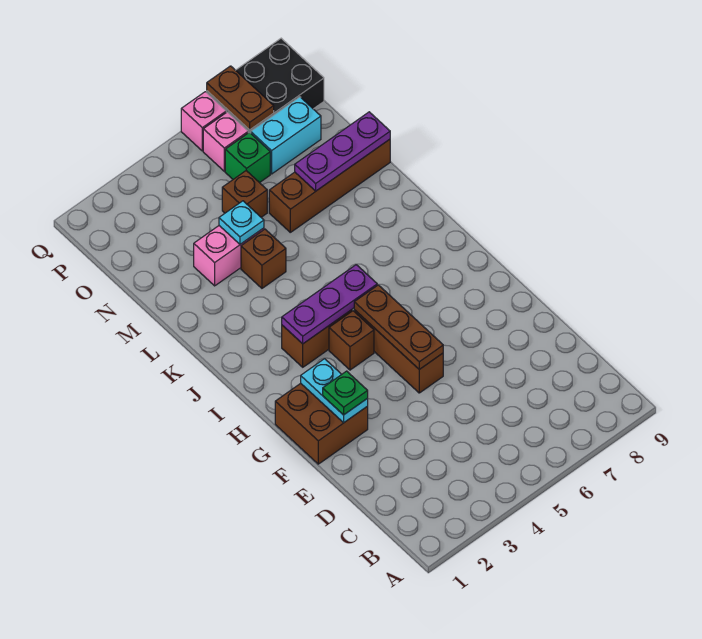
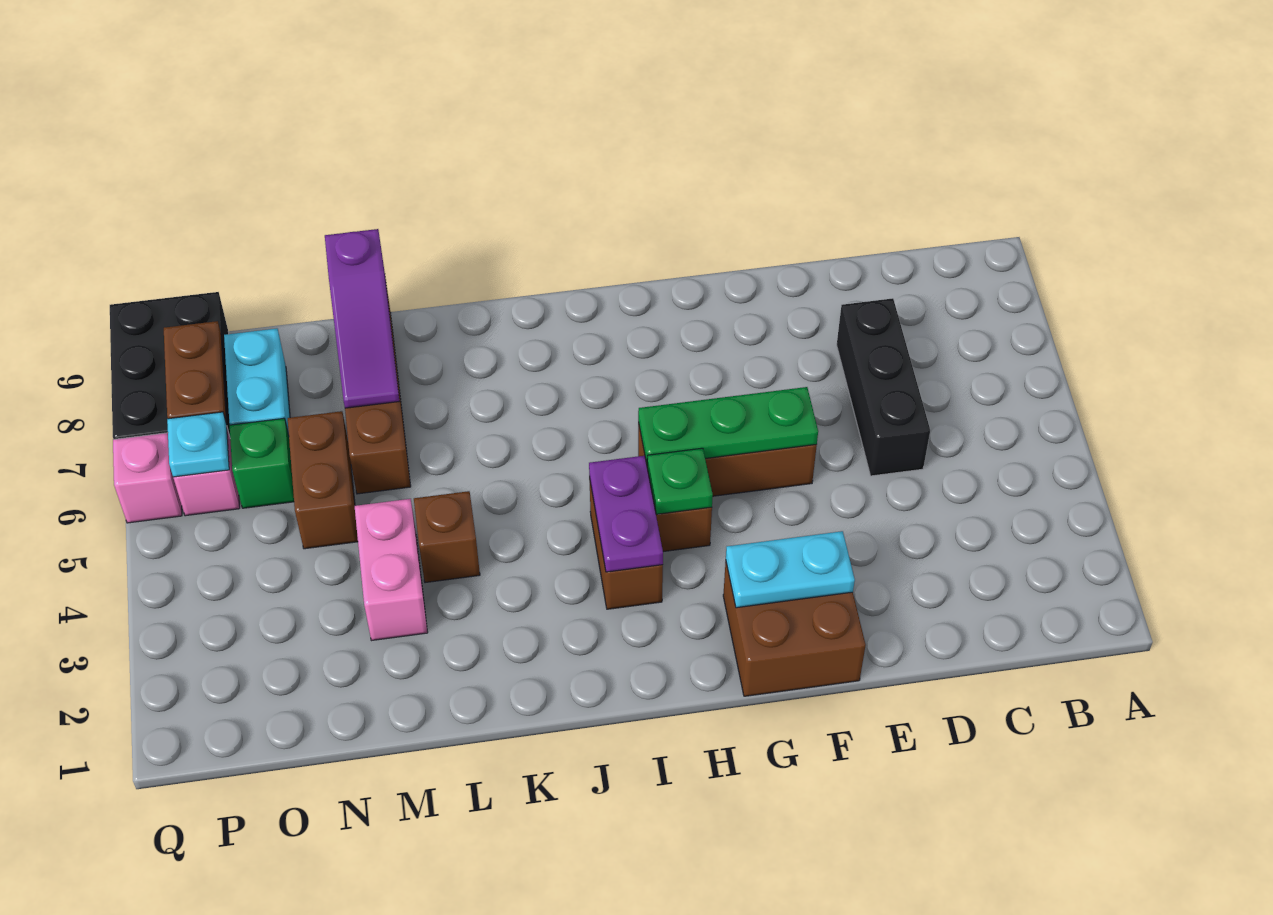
none -> black brick D5:D7 level 1
green plate F2 level 3 -> green plate H4 level 2
brown plate F5:H5 level 2 -> green plate F5:H5 level 2
purple plate I3:I5 level 2 -> purple plate I3:I4 level 2
cyan plate M4 level 2 -> cyan plate P6 level 2
purple plate M7:M9 level 2 -> purple slope M7:M9 level 2 top 9
brown brick N5 level 1 -> brown brick N5:N6 level 1
brown plate P7:Q7 level 2 -> brown plate P7:P8 level 2

